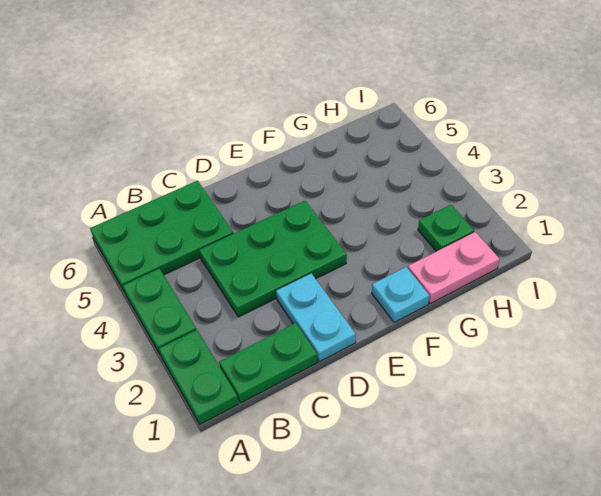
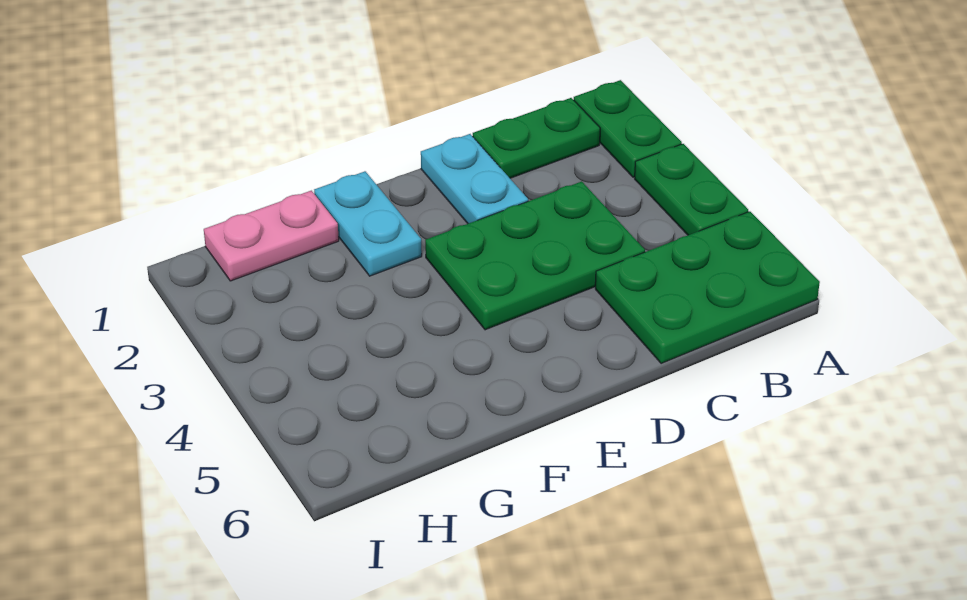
cyan plate F1 level 1 -> cyan plate F1:F2 level 1
green plate H2 level 1 -> none

